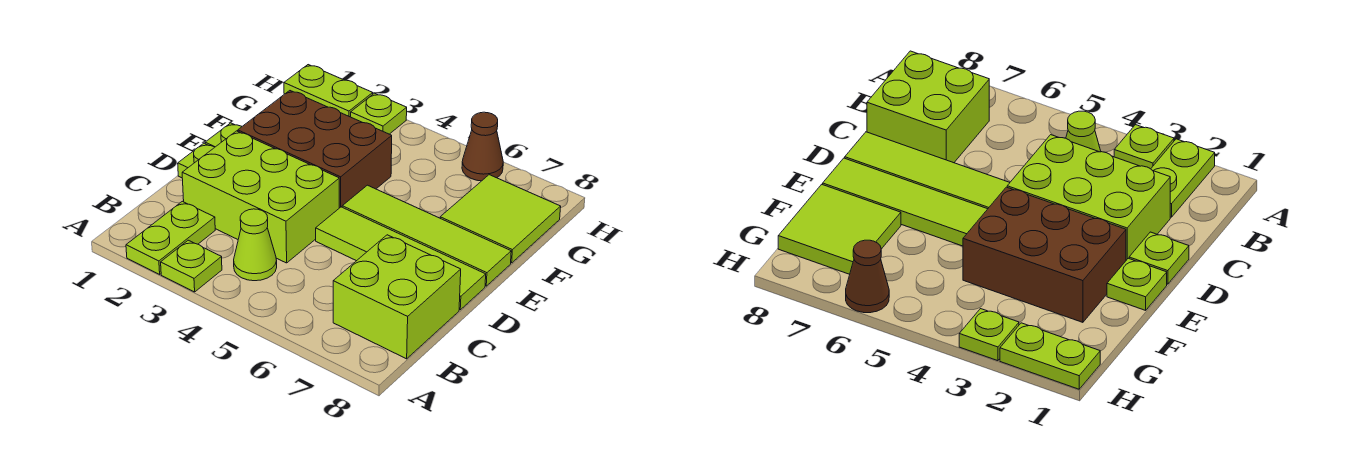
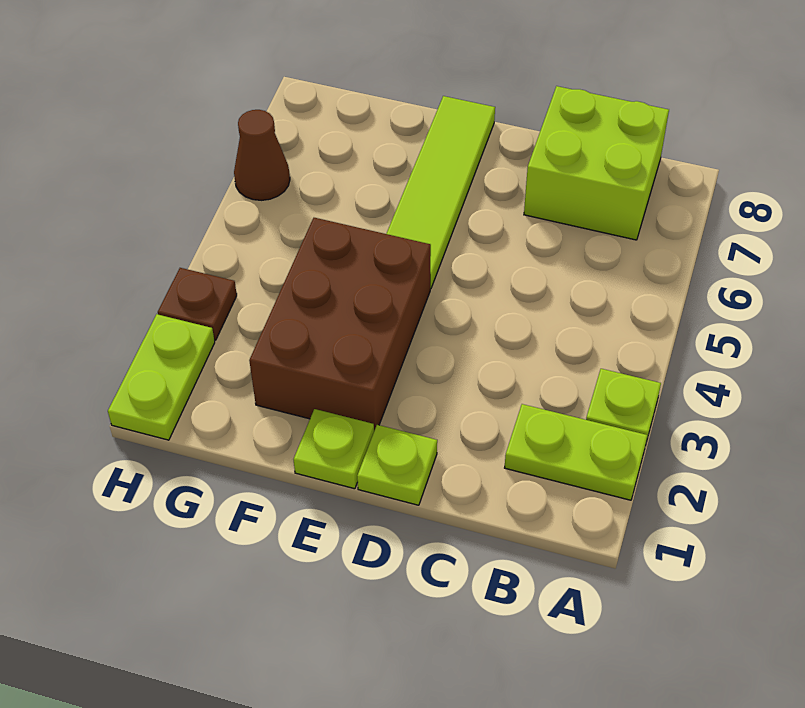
lime cone B4 level 1 -> none
lime brick C2:D4 level 1 -> none
lime tile D5:D8 level 1 -> none
lime tile F7:G8 level 1 -> none
lime plate H3 level 1 -> brown plate H3 level 1

